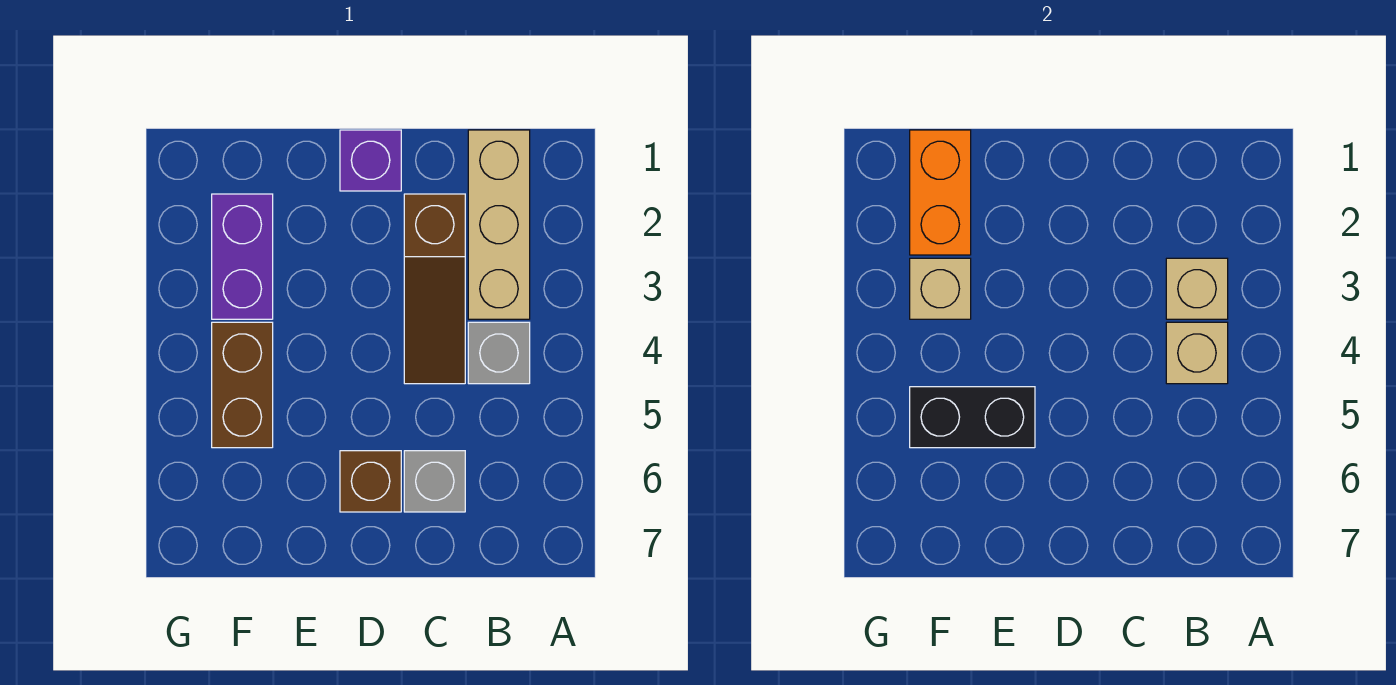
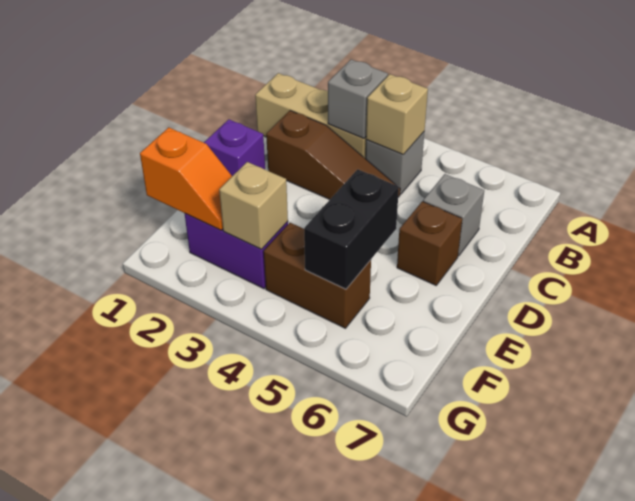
tan brick B3 level 2 -> grey brick B3 level 2
orange brick F1:F2 level 2 -> orange slope F1:F2 level 2 top 1

